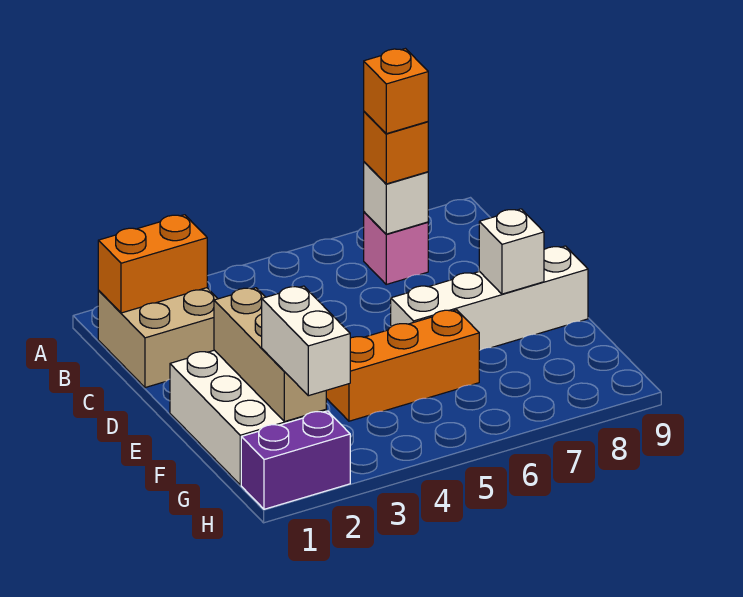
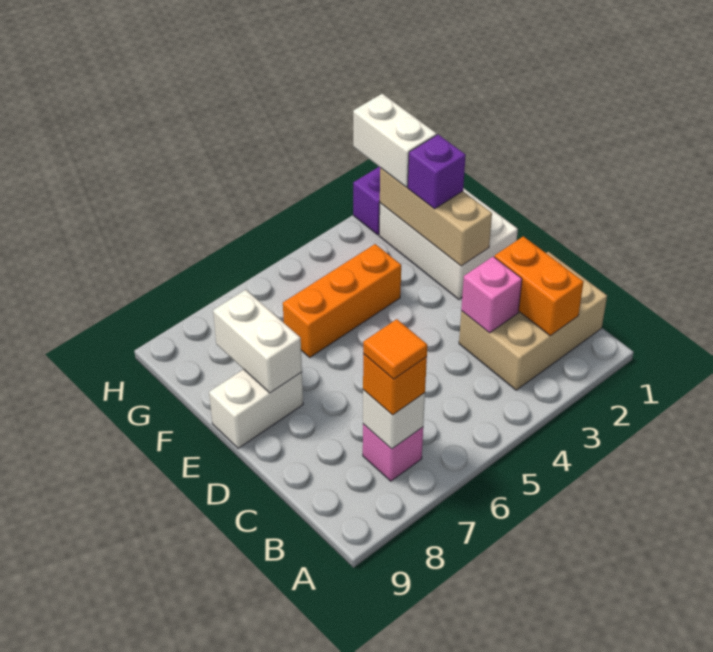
tan brick B1:C2 level 1 -> tan brick B1:C3 level 1
orange brick B1:B2 level 2 -> orange brick B2:C2 level 2
orange brick B7 level 4 -> orange tile B7 level 4
none -> pink brick C3 level 2
white brick E6:E9 level 1 -> white brick E8:E9 level 1
white brick E8 level 2 -> white brick E8:F8 level 2
none -> purple brick F2 level 3

